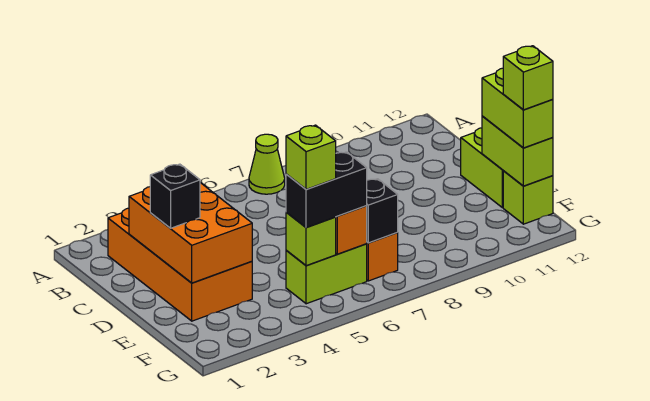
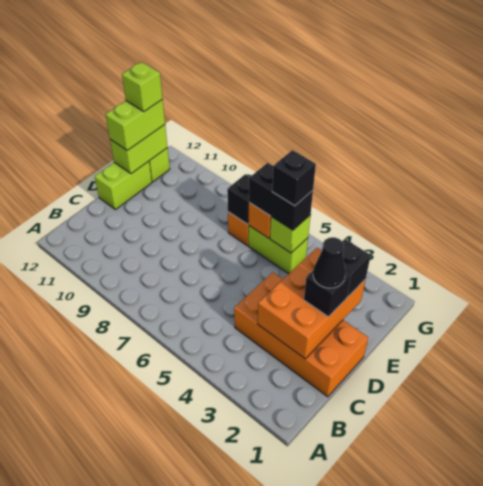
lime cone A7 level 1 -> none
orange brick B2:E3 level 1 -> orange brick C1:D4 level 1
none -> black cone D2 level 4
none -> black brick E2 level 3
lime brick F5 level 4 -> black brick F5 level 4

